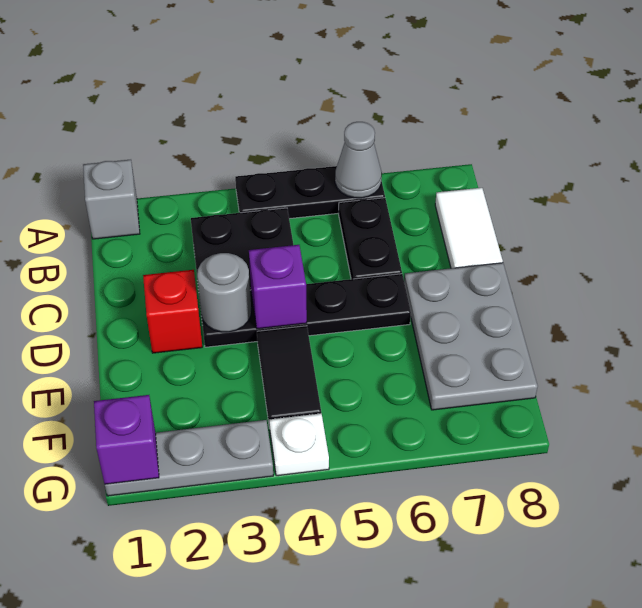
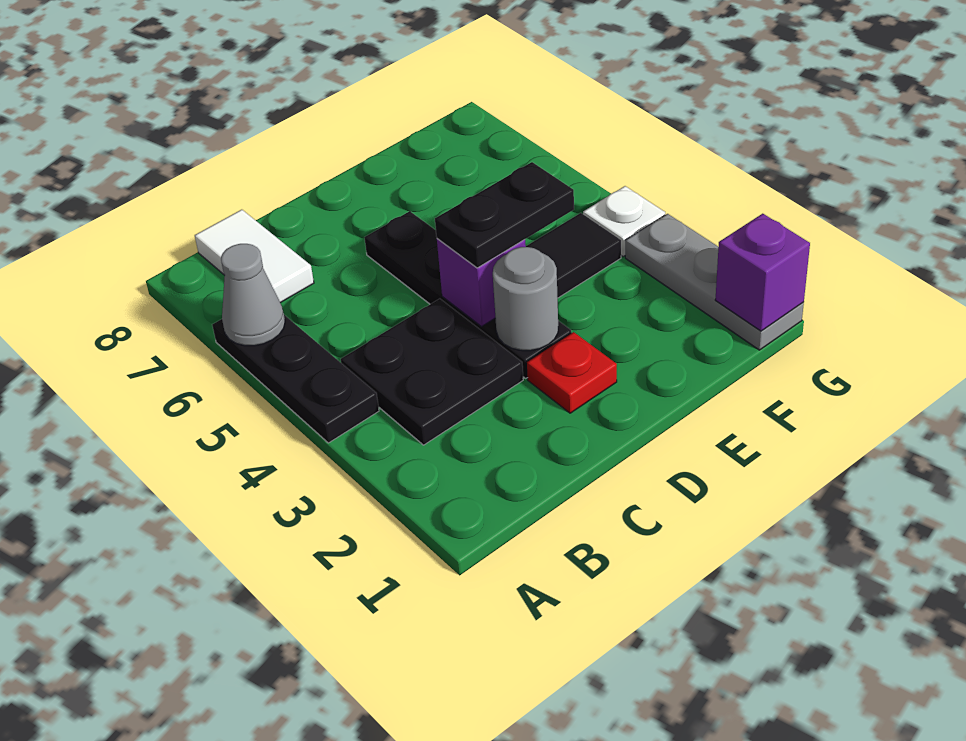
grey brick A1 level 1 -> none
black plate B6:C6 level 1 -> black plate D4:E4 level 3
white tile B8:C8 level 1 -> white tile B7:B8 level 1
red brick D2 level 1 -> red plate D2 level 1
grey plate D7:F8 level 1 -> none

